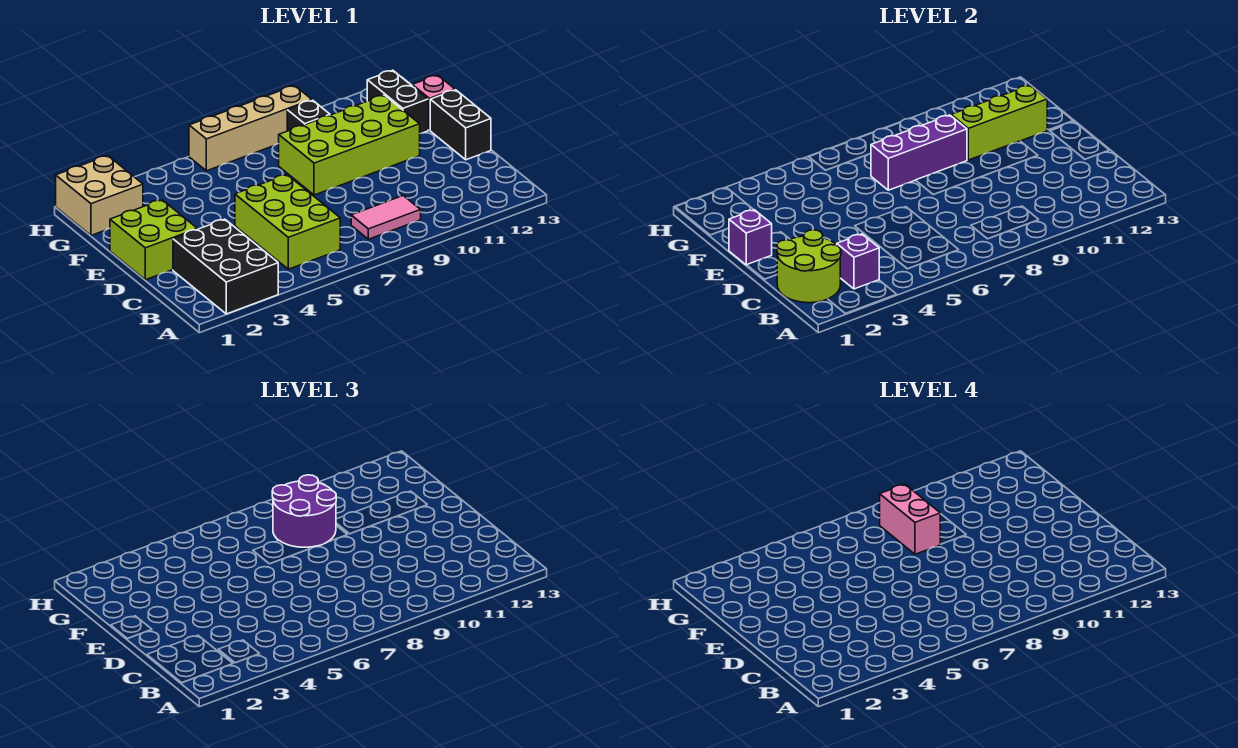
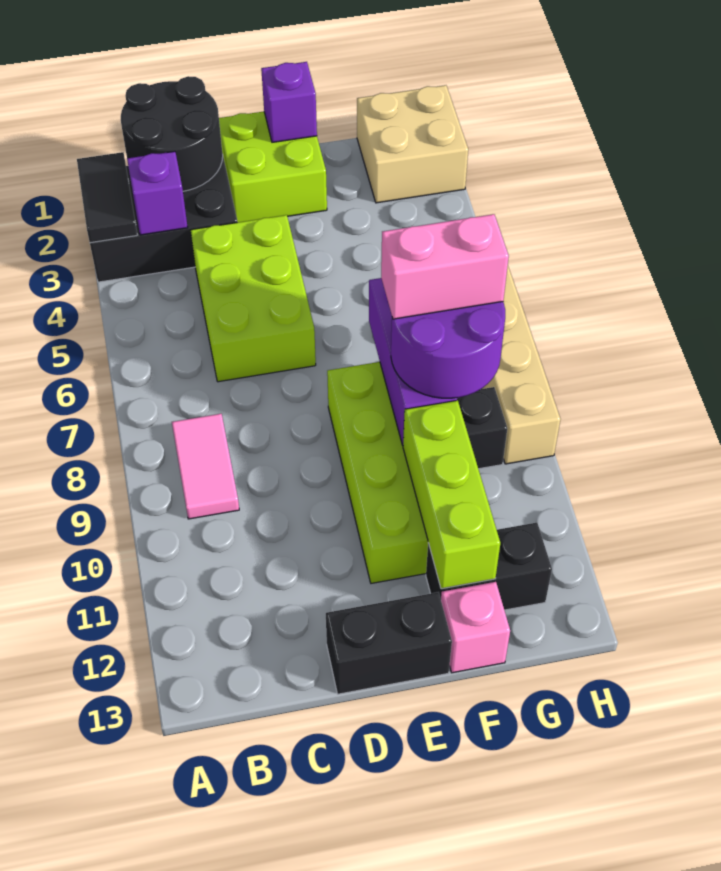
none -> black tile A2:A3 level 2
lime round brick B1:C2 level 2 -> black round brick B1:C2 level 2
lime brick B5:D6 level 1 -> lime brick C4:D6 level 1

